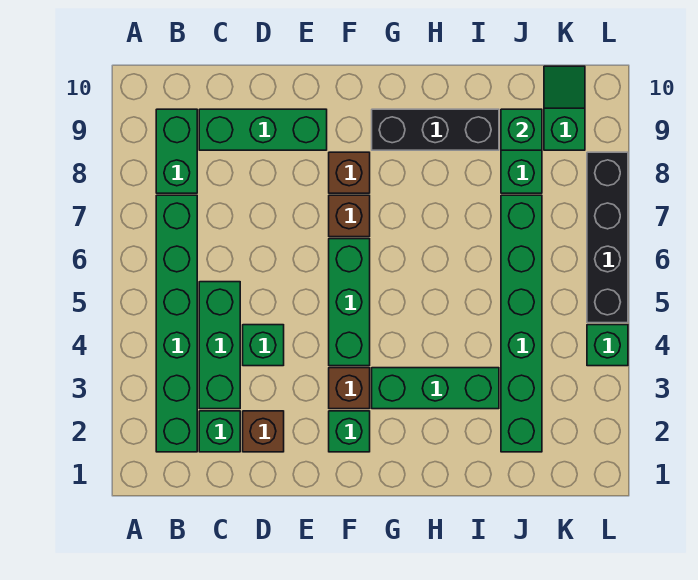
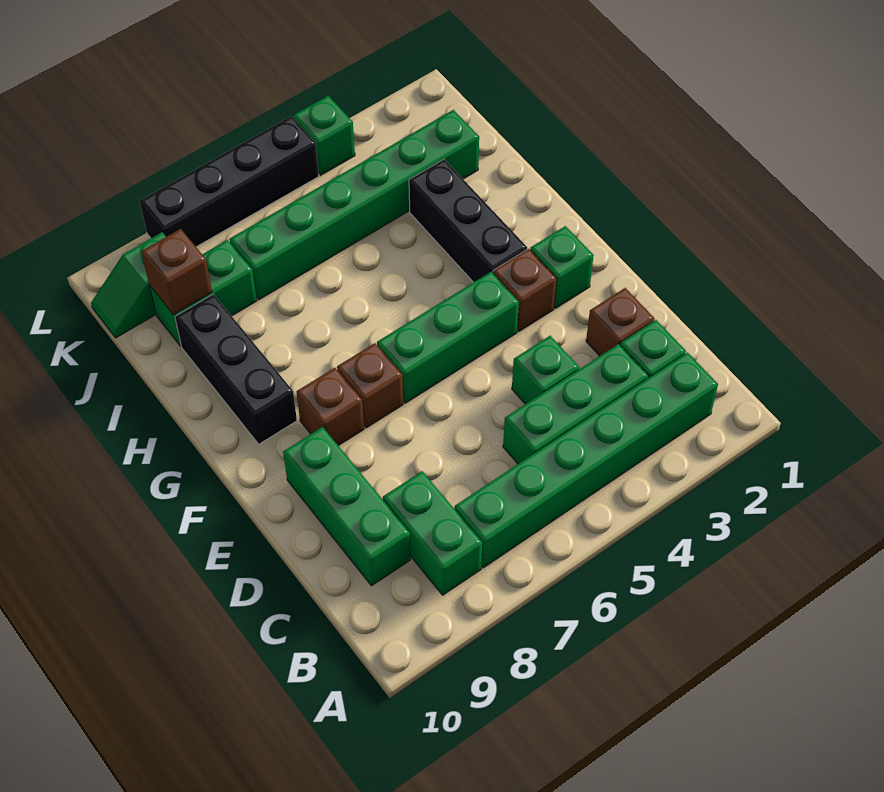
green brick B8:B9 level 1 -> green brick B8:C8 level 1
green brick G3:I3 level 1 -> black brick G3:I3 level 1
green brick J9 level 2 -> brown brick J9 level 2

